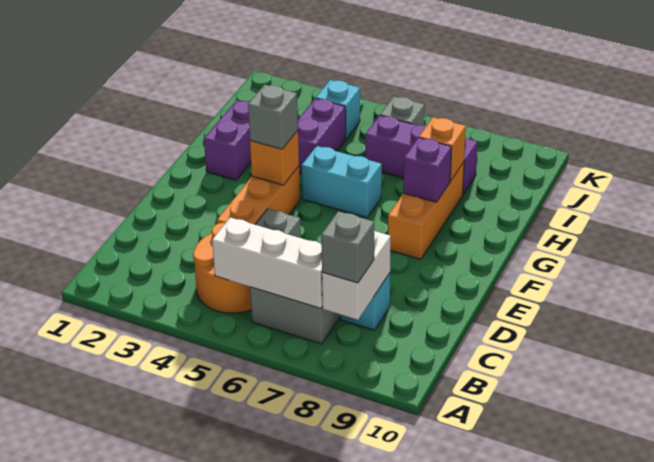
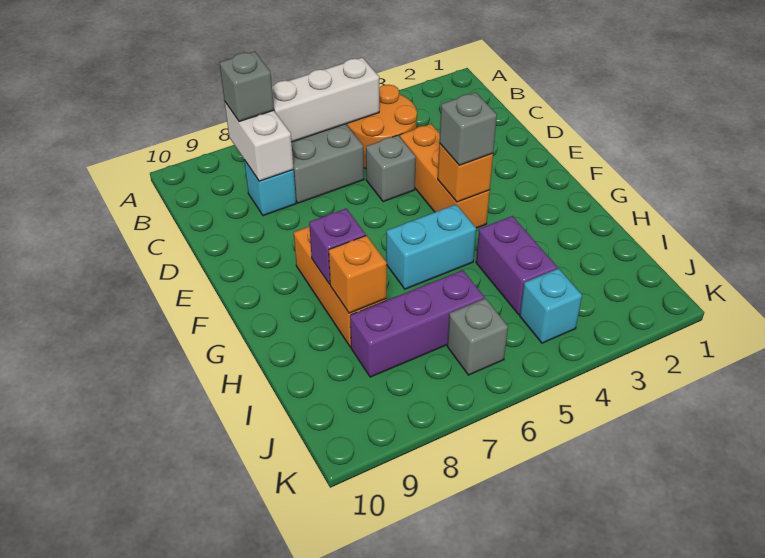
purple brick G2:H2 level 1 -> none

